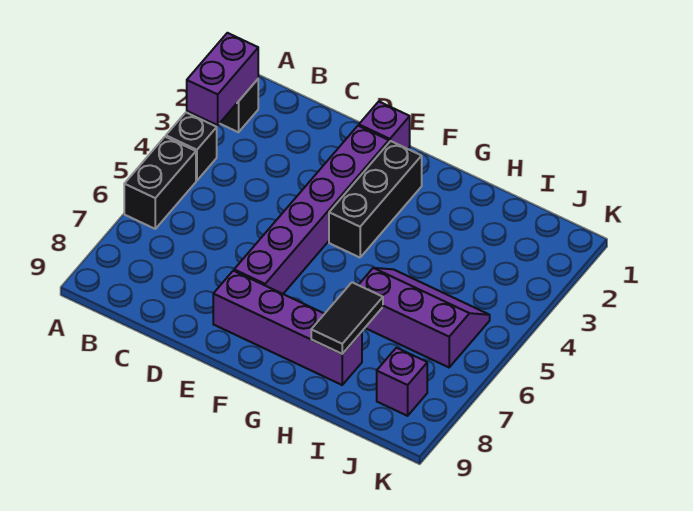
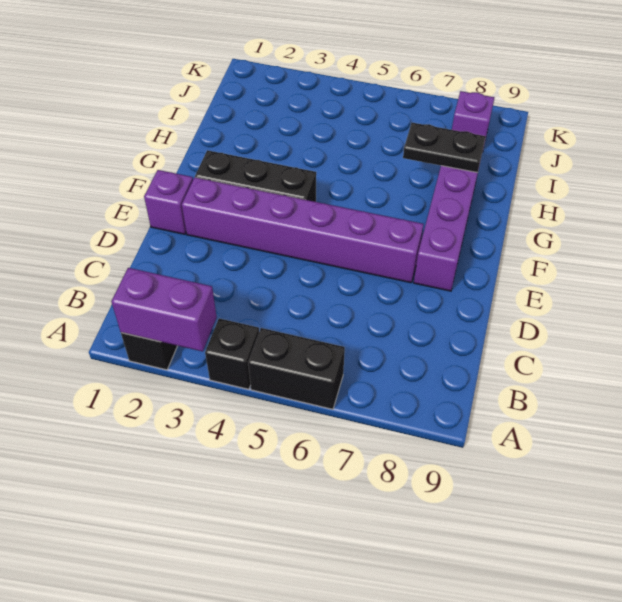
purple slope H5:J6 level 1 top 6 -> none
black tile H7:H8 level 2 -> black plate H7:H8 level 2

